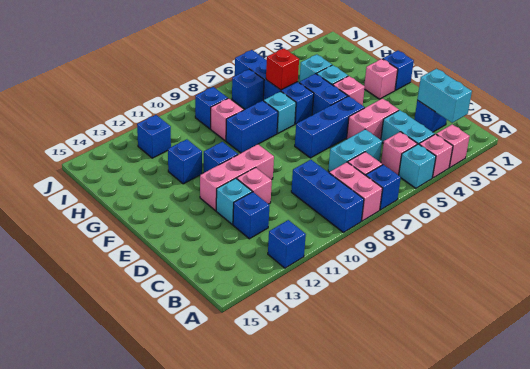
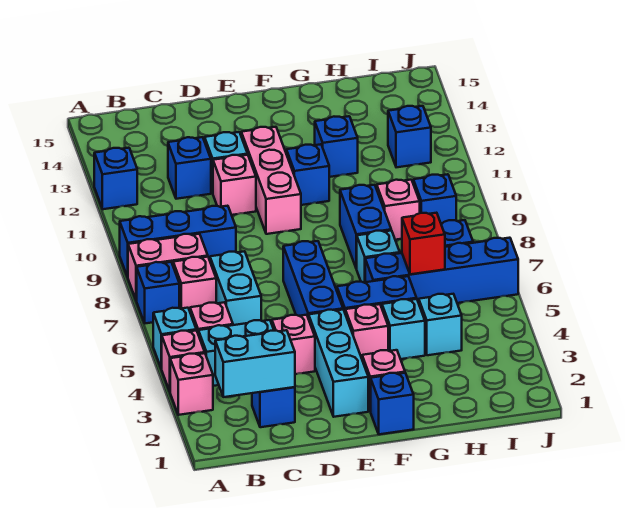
pink brick D4:D5 level 1 -> pink brick D4 level 1
none -> cyan brick E2:E4 level 1

